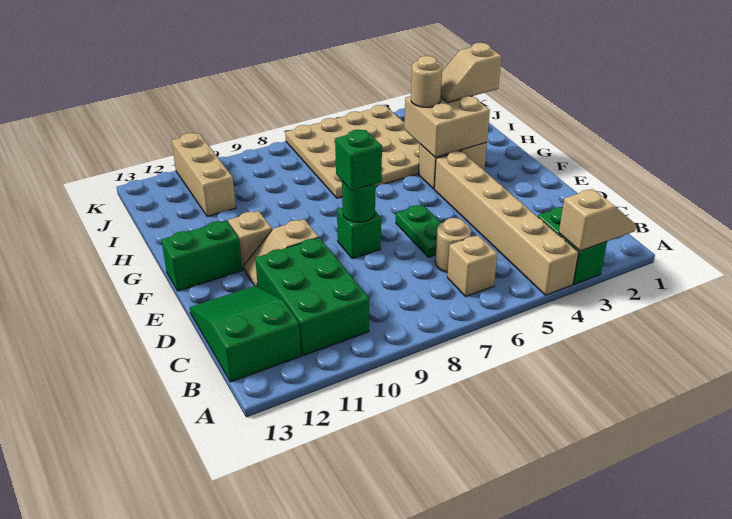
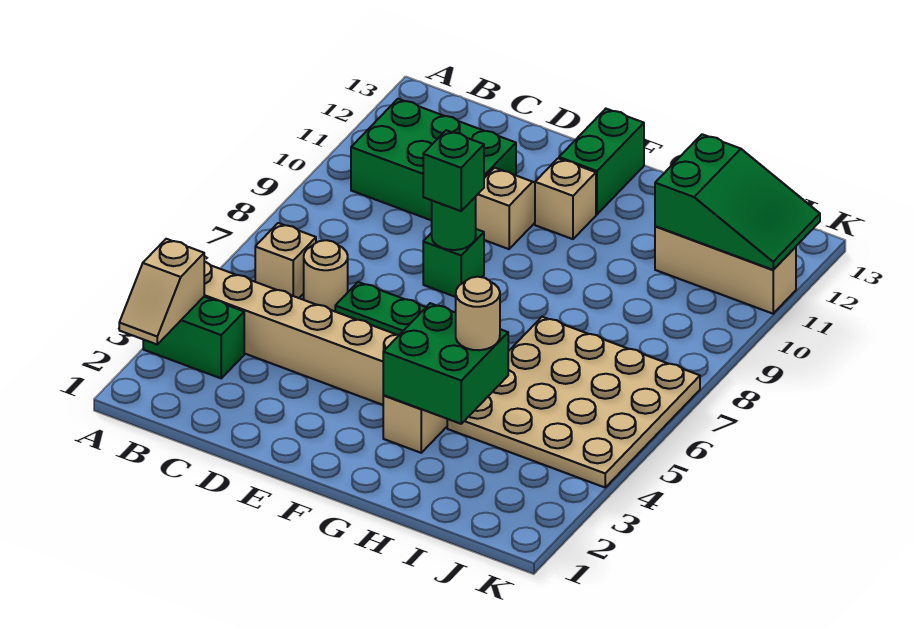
green slope B12:D13 level 1 top B -> green slope I11:K12 level 2 top I
tan brick G3:H4 level 2 -> green brick G3:H4 level 2
tan slope H2:H3 level 3 top 2 -> none

